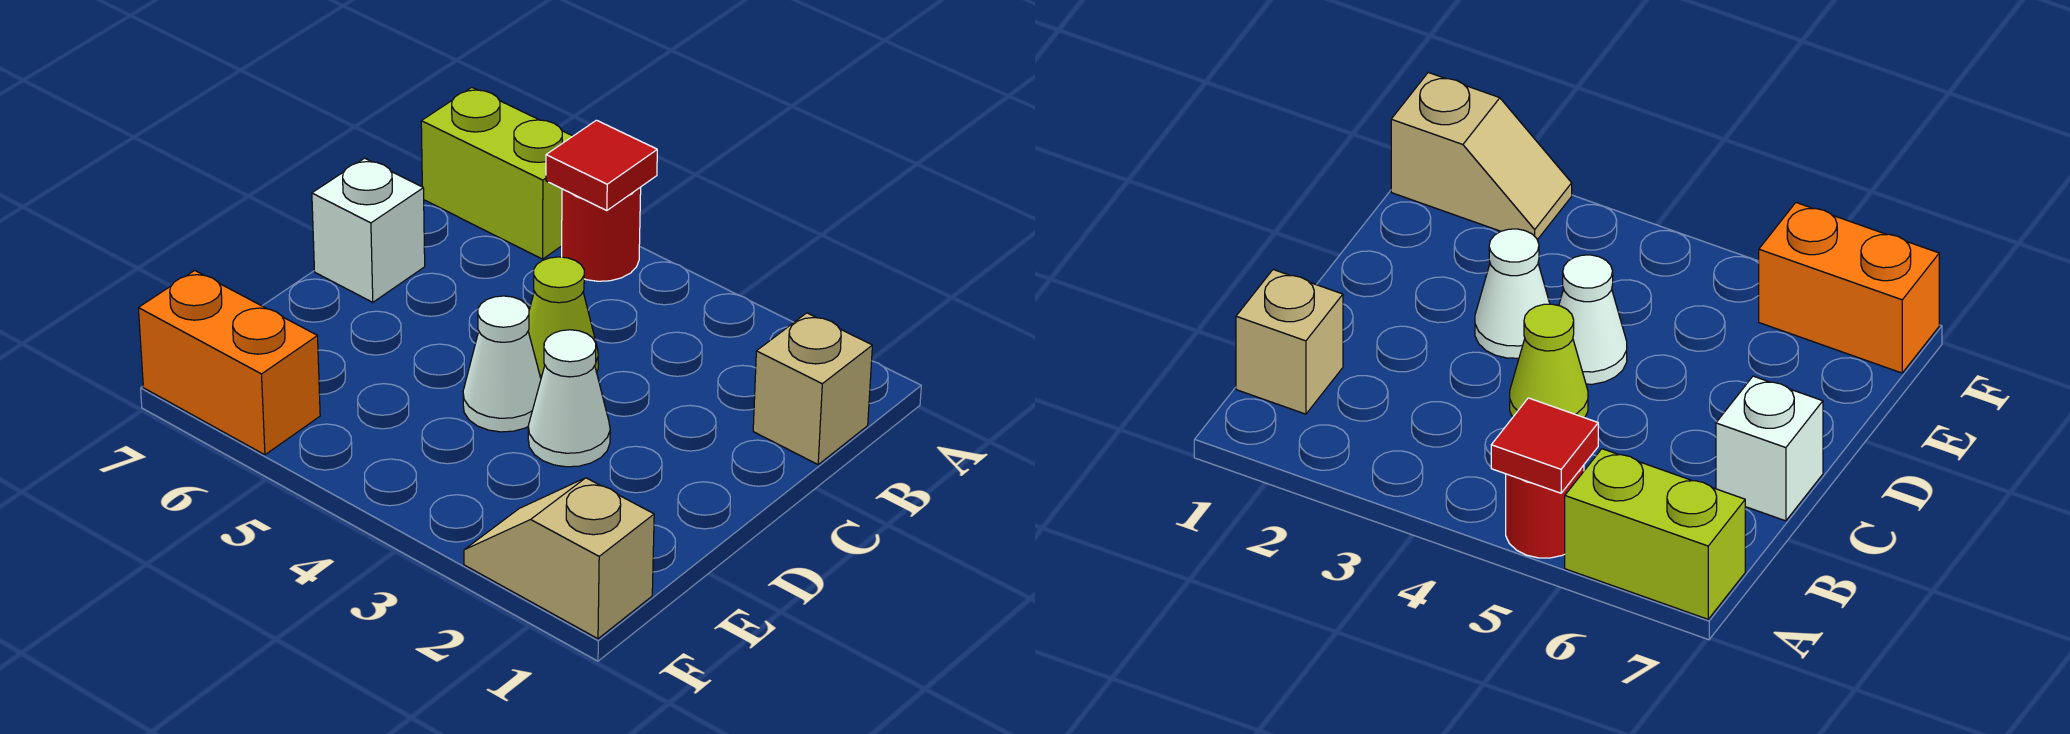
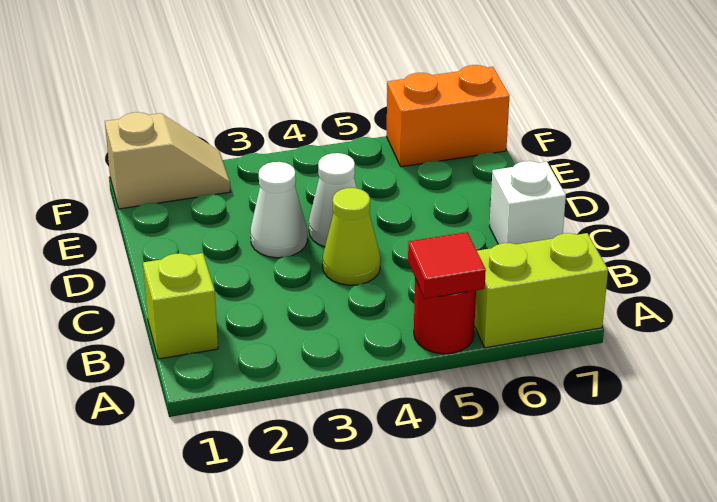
tan brick B1 level 1 -> lime brick B1 level 1

